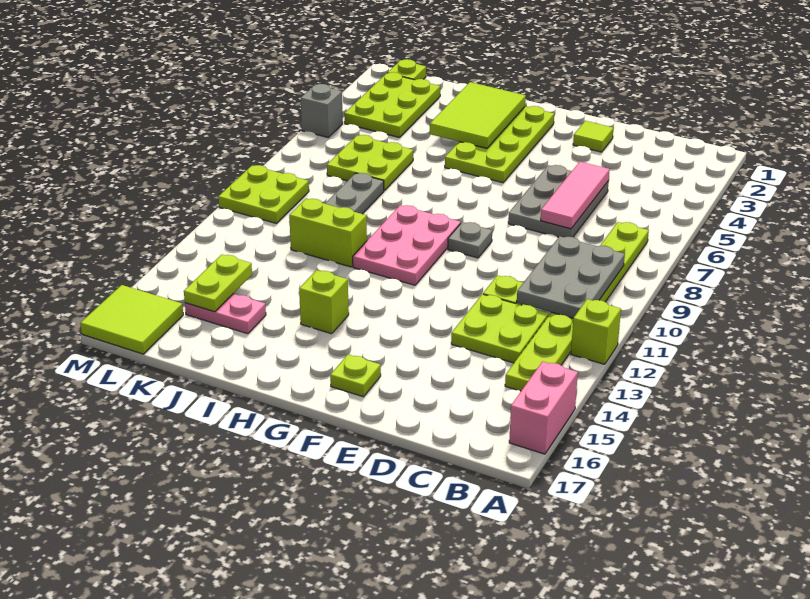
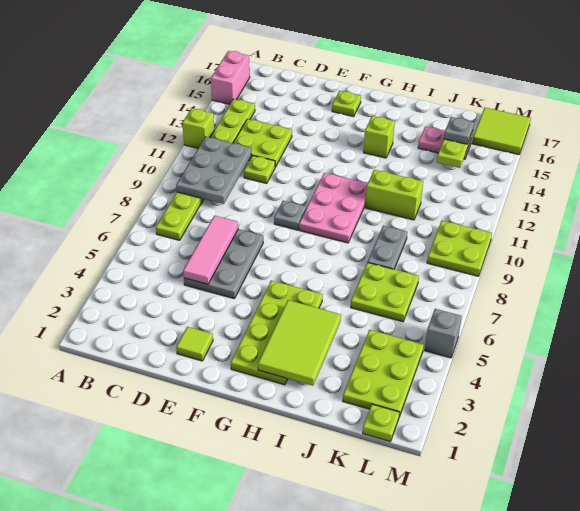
none -> grey plate K15 level 3

